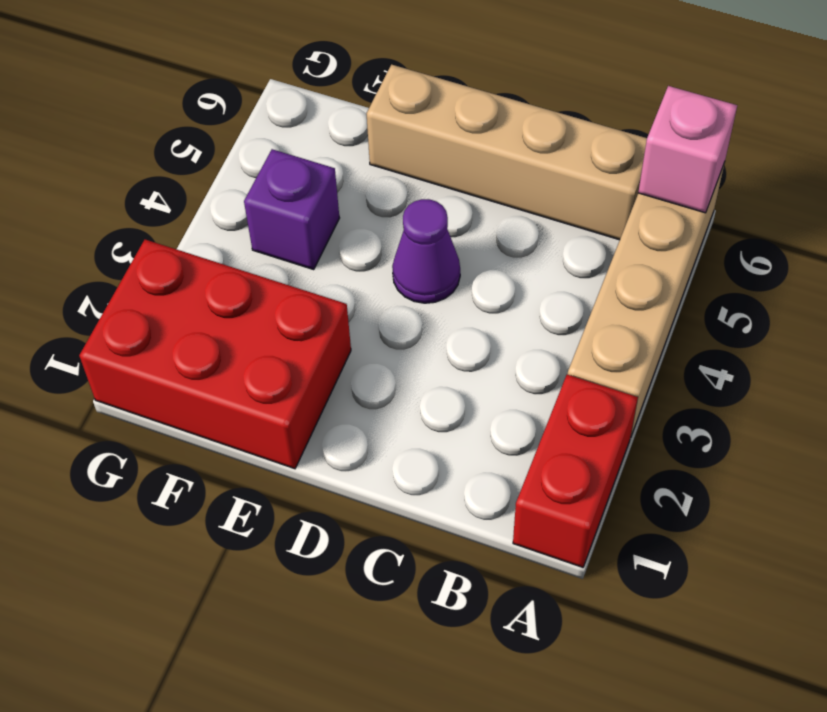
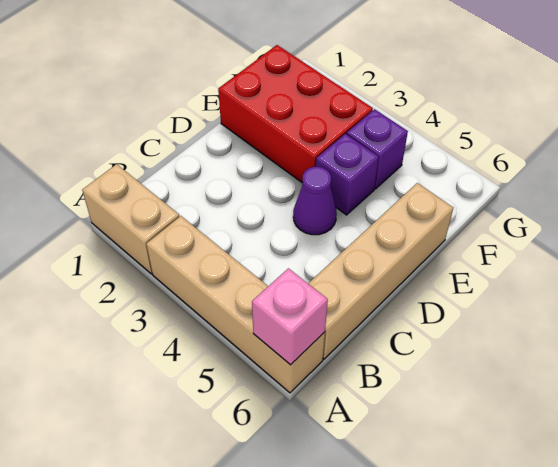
red brick A1:A2 level 1 -> tan brick A1:A2 level 1
red brick E1:G2 level 1 -> red brick E1:F3 level 1
none -> purple brick E4 level 1

